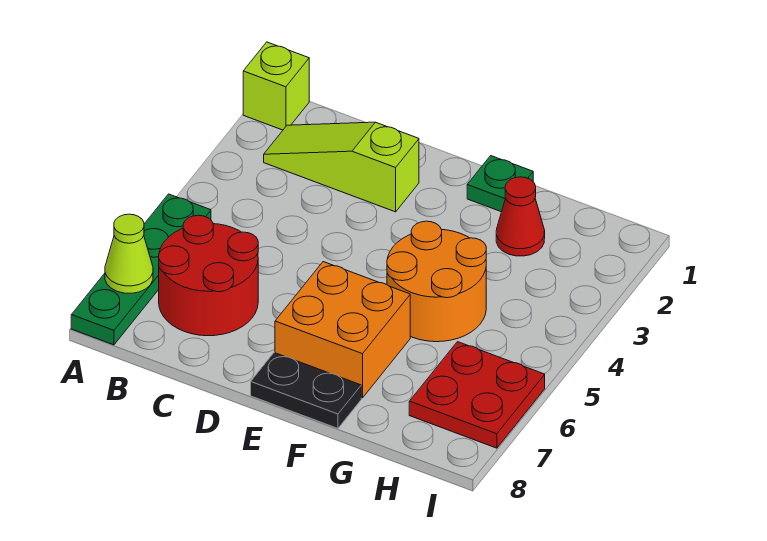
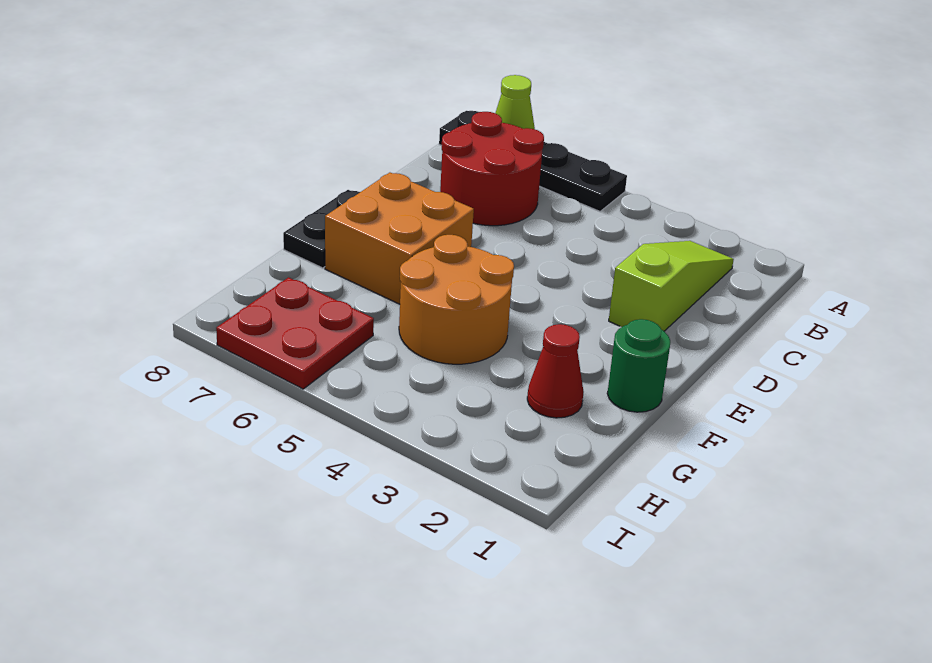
lime brick A1 level 1 -> none
green plate A5:A8 level 1 -> black plate A5:A8 level 1
green plate F1 level 1 -> green round brick F1 level 1

